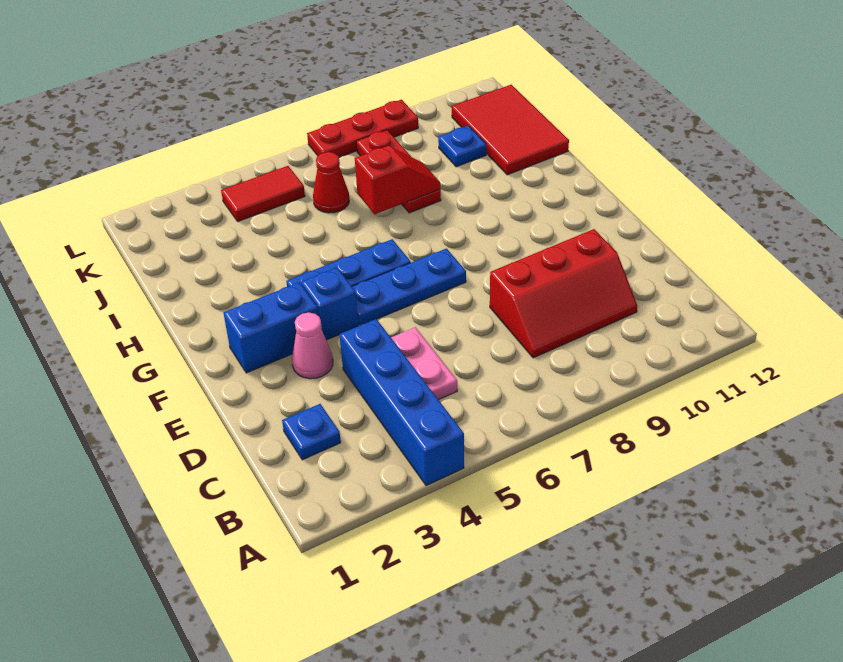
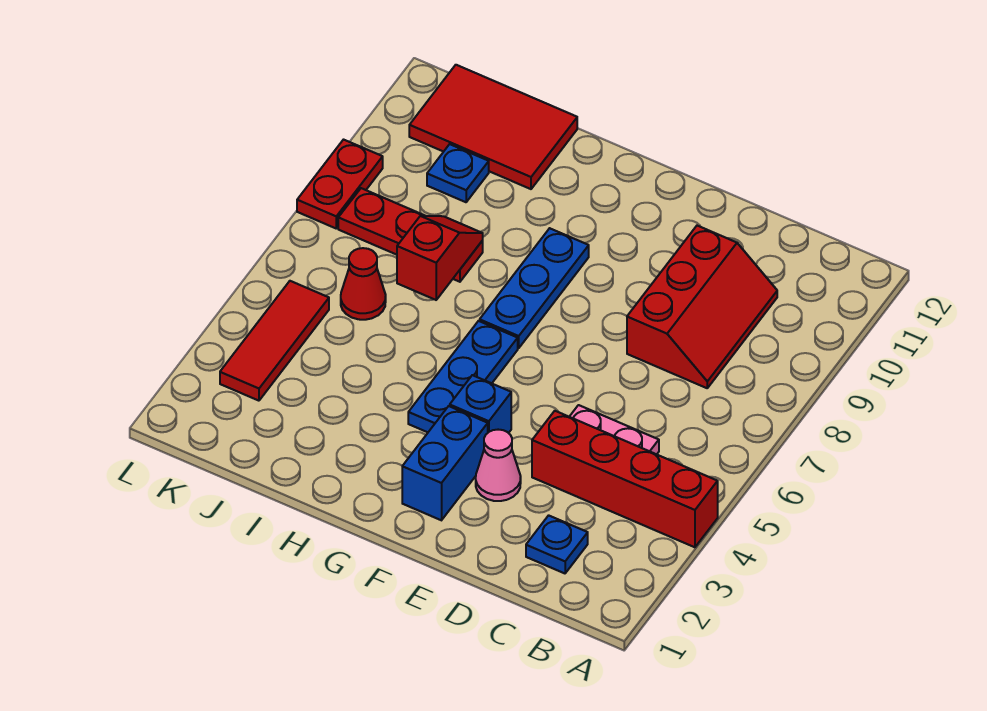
blue brick A4:D4 level 1 -> red brick A4:D4 level 1
blue plate F5:F7 level 1 -> blue plate G7:G9 level 1
red tile K4:K5 level 1 -> red tile K3:K5 level 1
red plate L7:L9 level 1 -> red plate L8:L9 level 1

